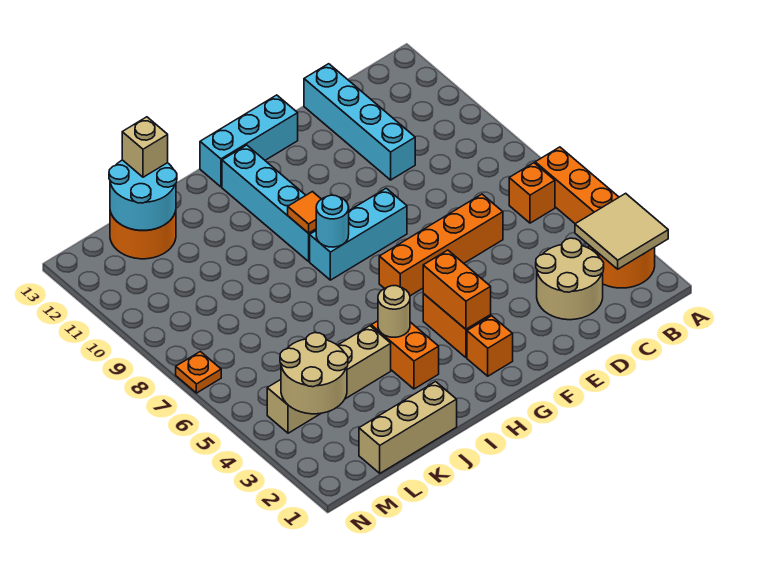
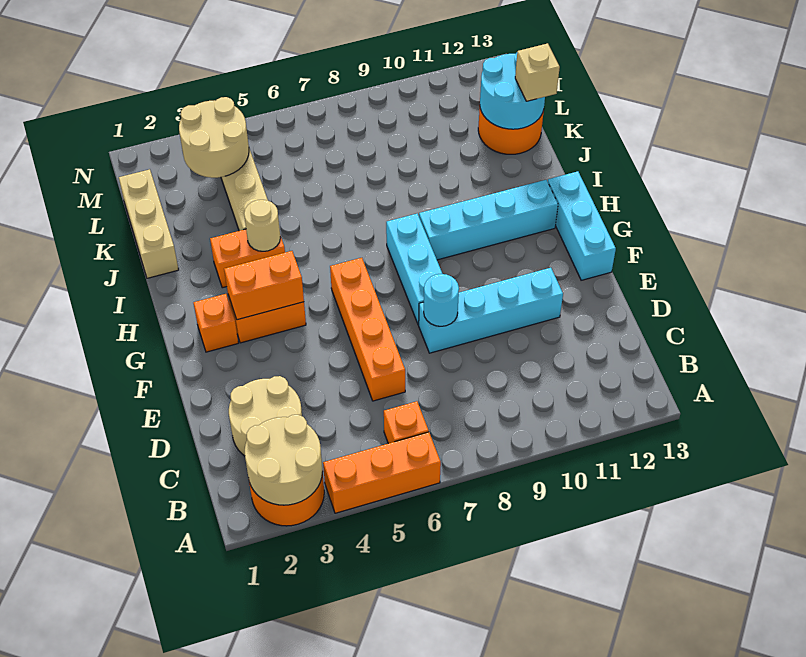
tan tile A2:B3 level 2 -> tan round brick A2:B3 level 2
cyan brick D10:D13 level 1 -> cyan brick E8:E11 level 1
cyan round brick H8 level 2 -> cyan round brick E8 level 2
orange tile H9 level 2 -> none
orange plate N7 level 1 -> none

